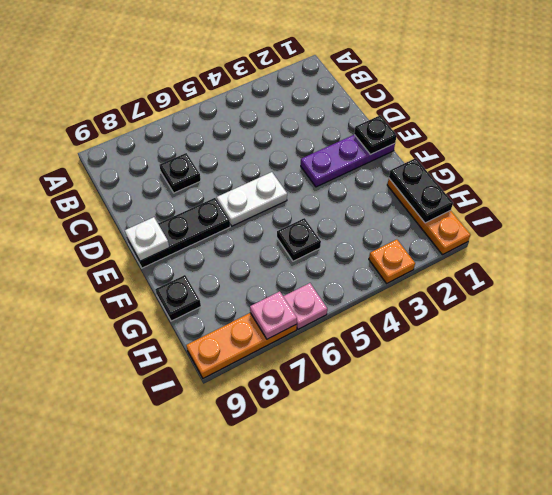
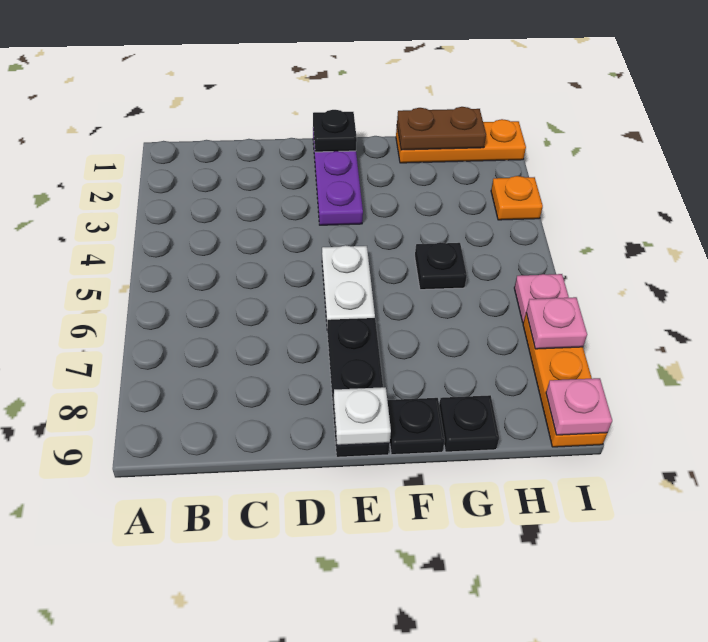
black plate C7 level 1 -> black plate F9 level 1
black plate G1:H1 level 2 -> brown plate G1:H1 level 2
none -> pink plate I9 level 2

